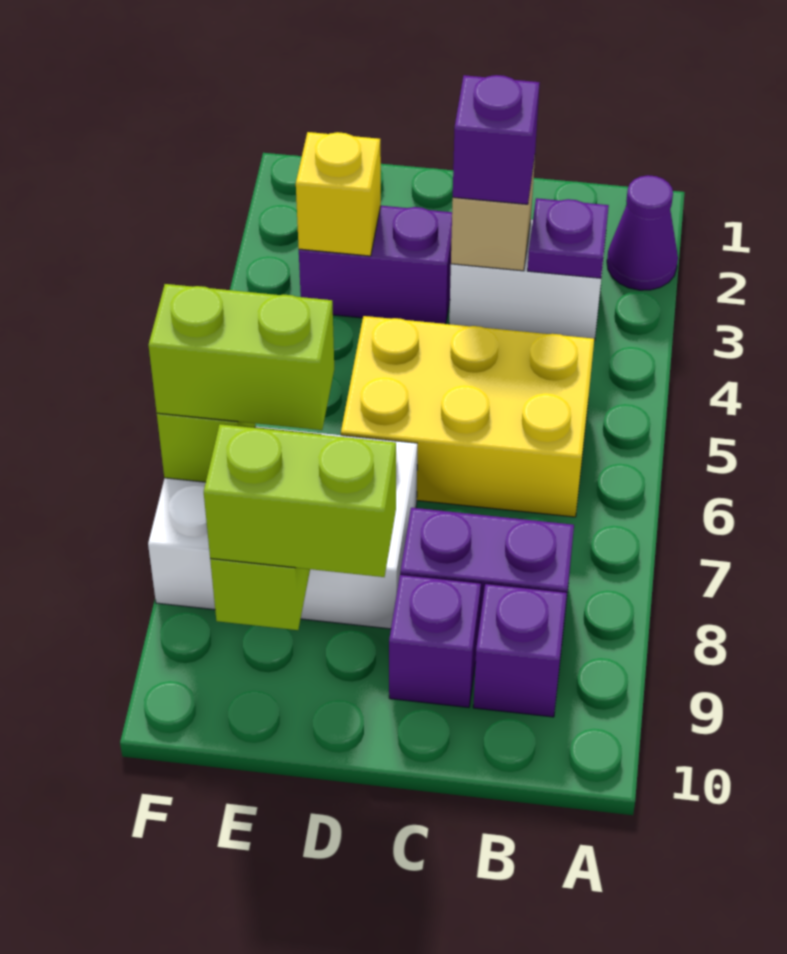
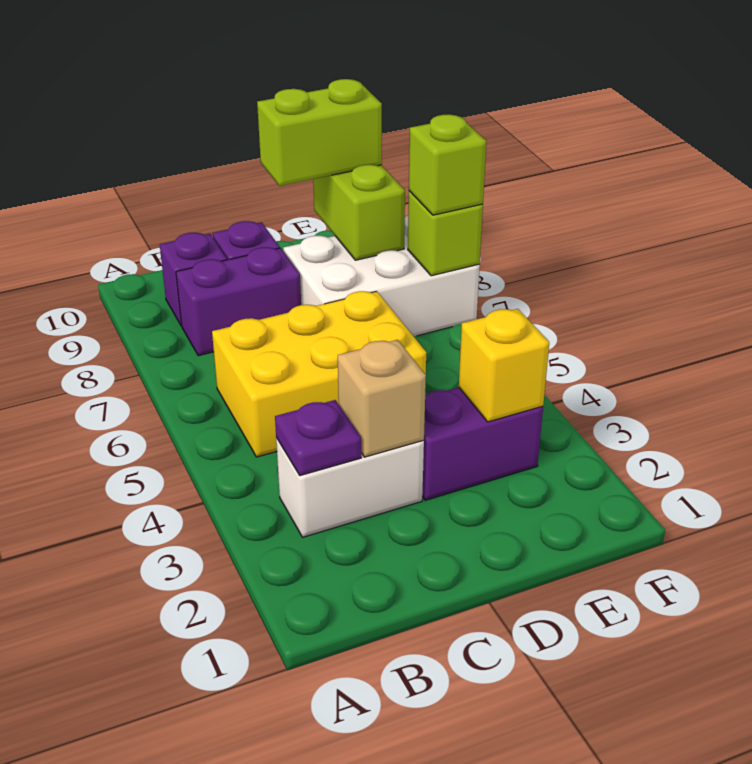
purple cone A2 level 1 -> none
purple brick C3 level 3 -> none
lime brick E7:F7 level 3 -> lime brick F7 level 3

